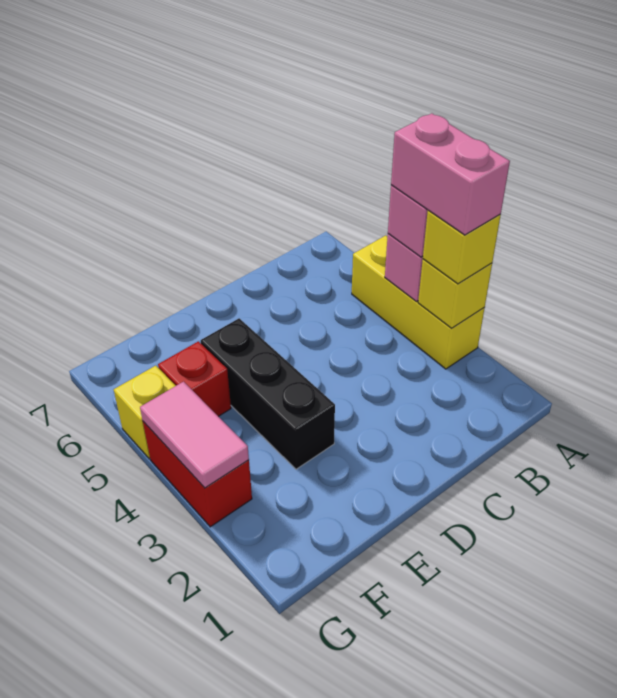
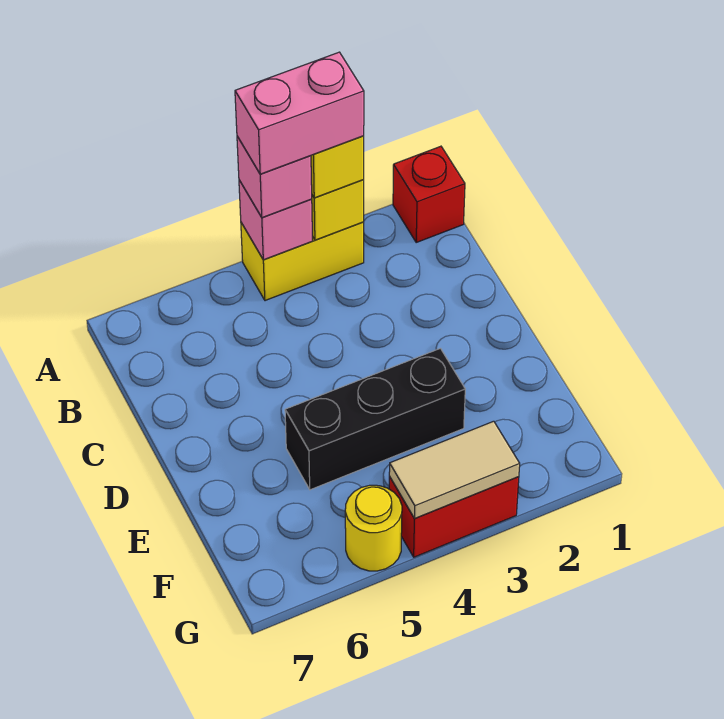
yellow brick A3:A5 level 1 -> yellow brick A3:A4 level 1
red brick F5 level 1 -> red brick A1 level 1
pink tile G3:G4 level 2 -> tan tile G3:G4 level 2
yellow brick G5 level 1 -> yellow round brick G5 level 1

